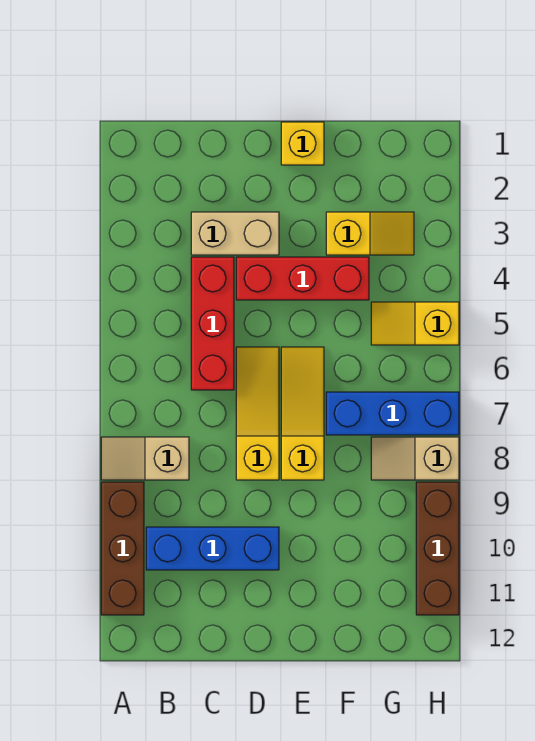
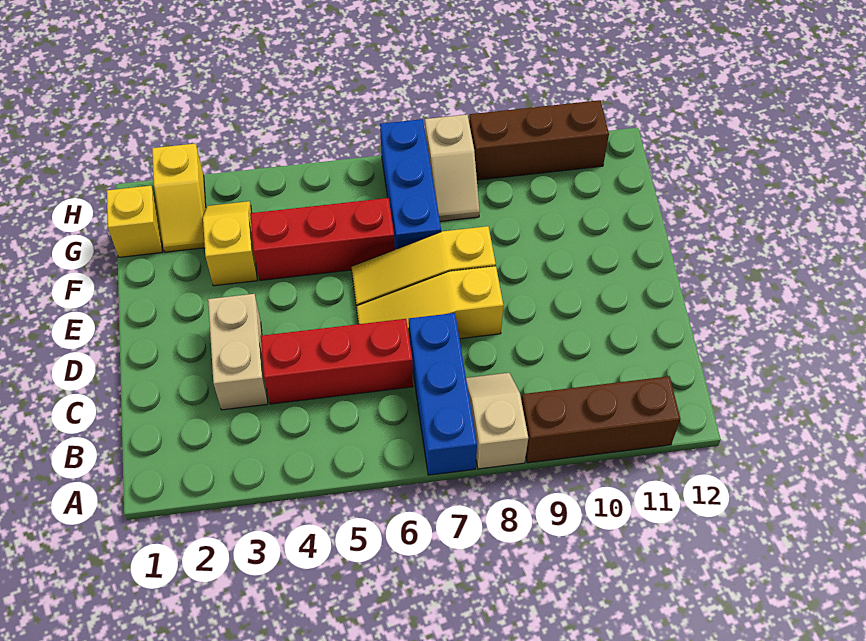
tan slope A8:B8 level 1 top B -> tan slope A8:B8 level 1 top A
blue brick B10:D10 level 1 -> blue brick A7:C7 level 1
red brick D4:F4 level 1 -> red brick F4:F6 level 1
yellow brick E1 level 1 -> yellow brick G1 level 1
yellow slope G5:H5 level 1 top H -> yellow slope G2:H2 level 1 top H

